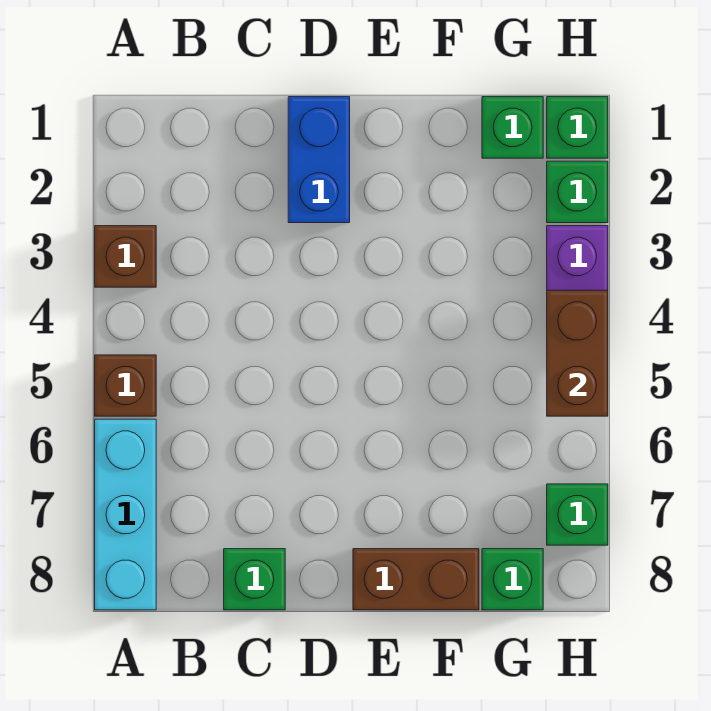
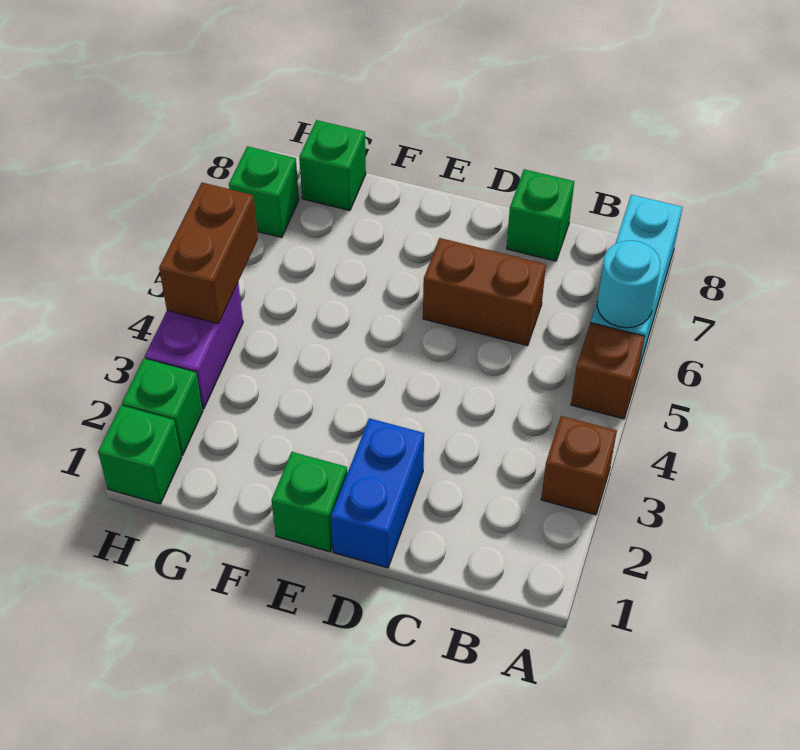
none -> cyan round brick A6 level 2
brown brick E8:F8 level 1 -> brown brick C6:D6 level 1
green brick G1 level 1 -> green brick E1 level 1

